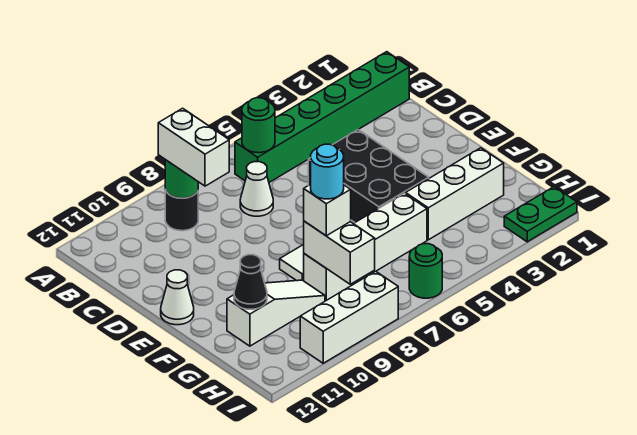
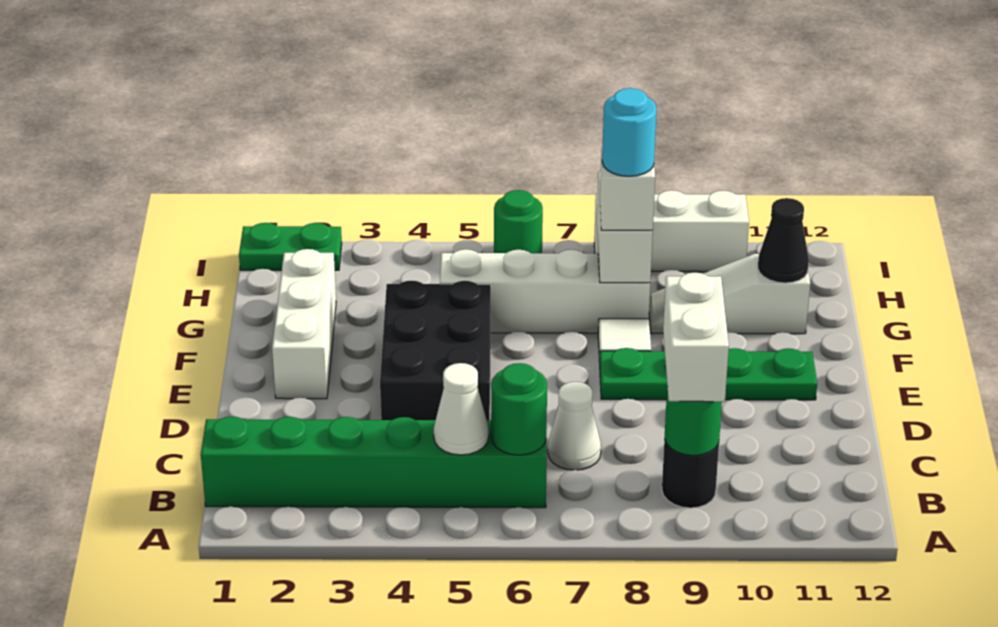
none -> green plate E8:E11 level 1
white cone E12 level 1 -> white cone B5 level 2
white brick G2:G4 level 1 -> white brick E2:G2 level 1

